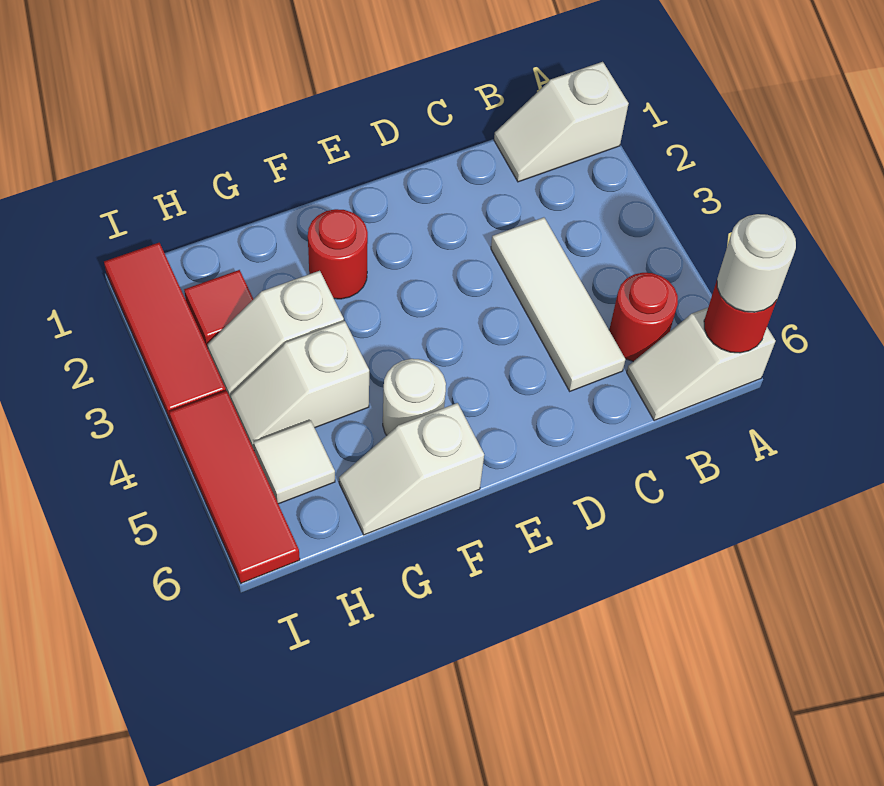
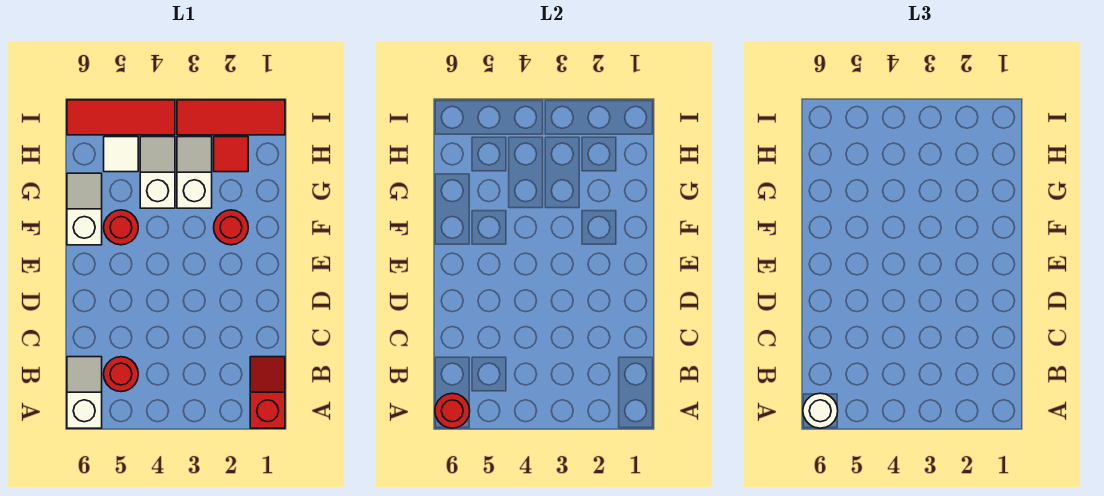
white slope A1:B1 level 1 top A -> red slope A1:B1 level 1 top A
white tile C3:C5 level 1 -> none
white round brick F5 level 1 -> red round brick F5 level 1

